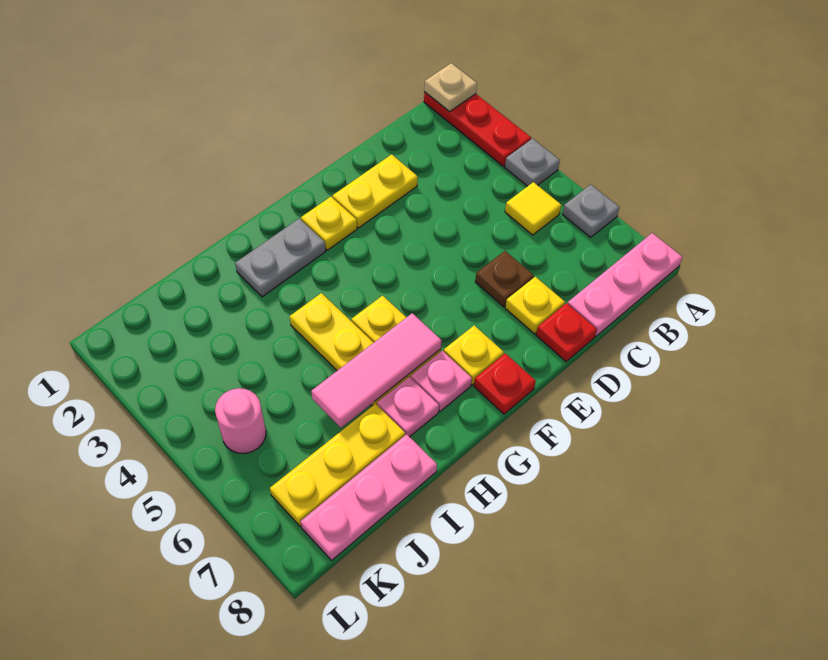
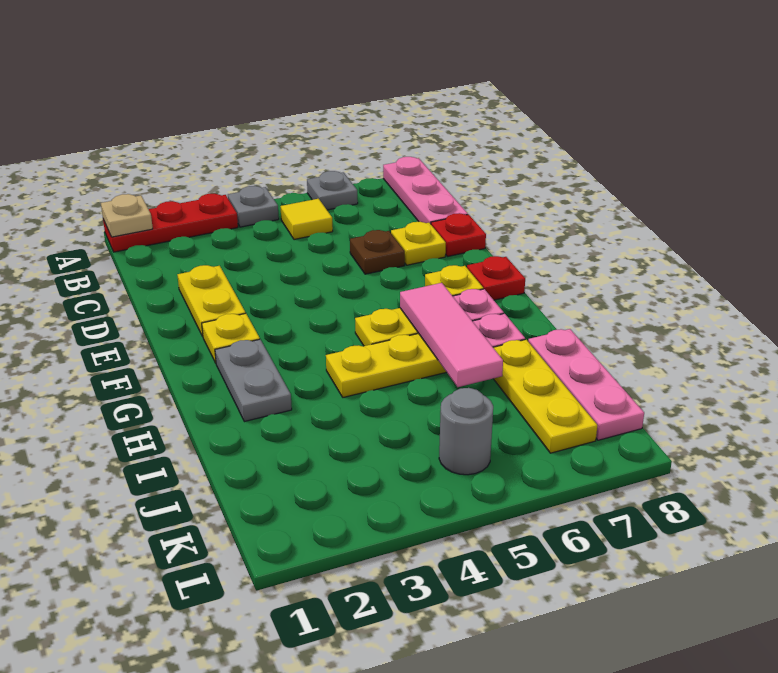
pink round brick K5 level 1 -> grey round brick K5 level 1

